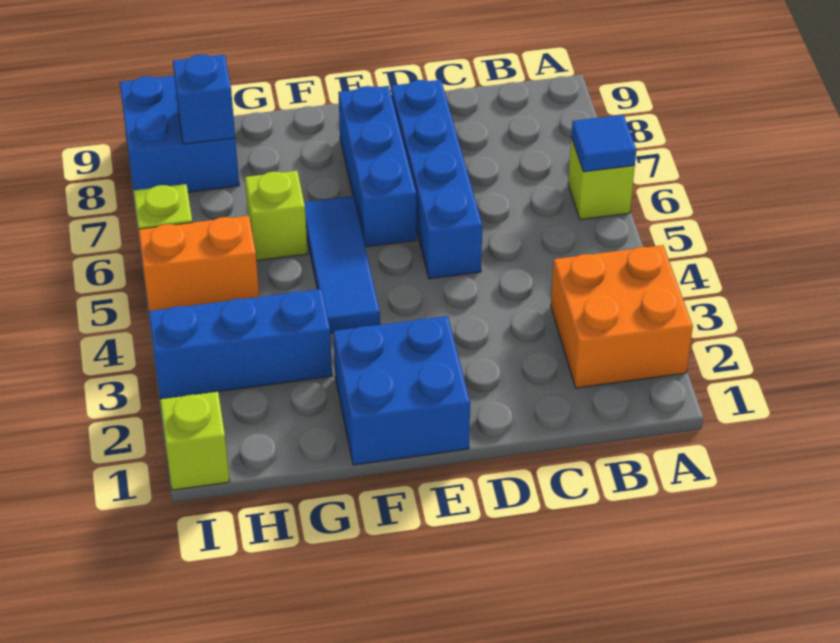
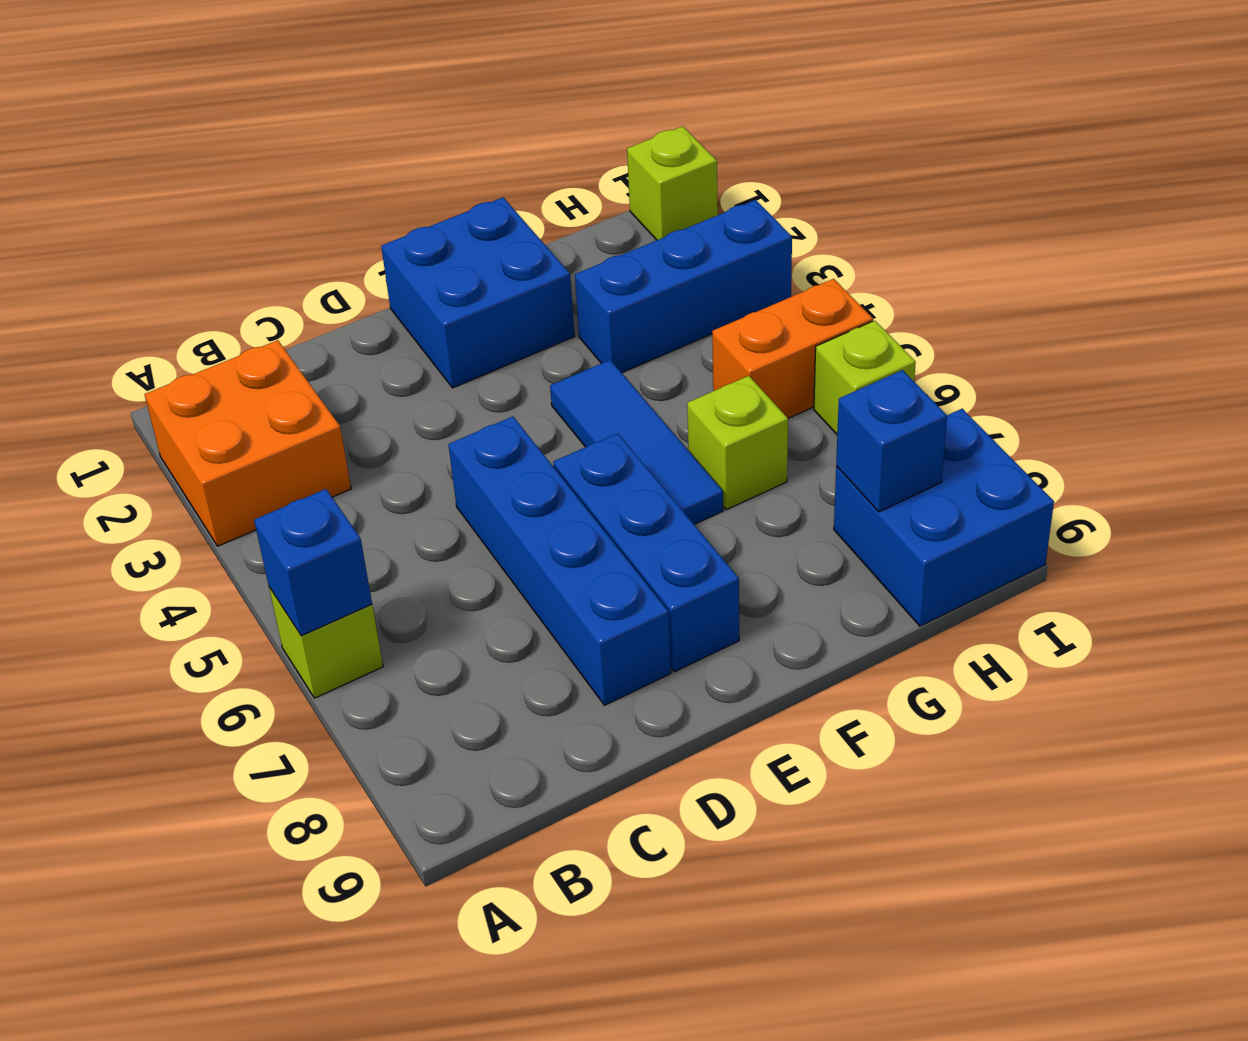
blue tile A6 level 2 -> blue brick A6 level 2

